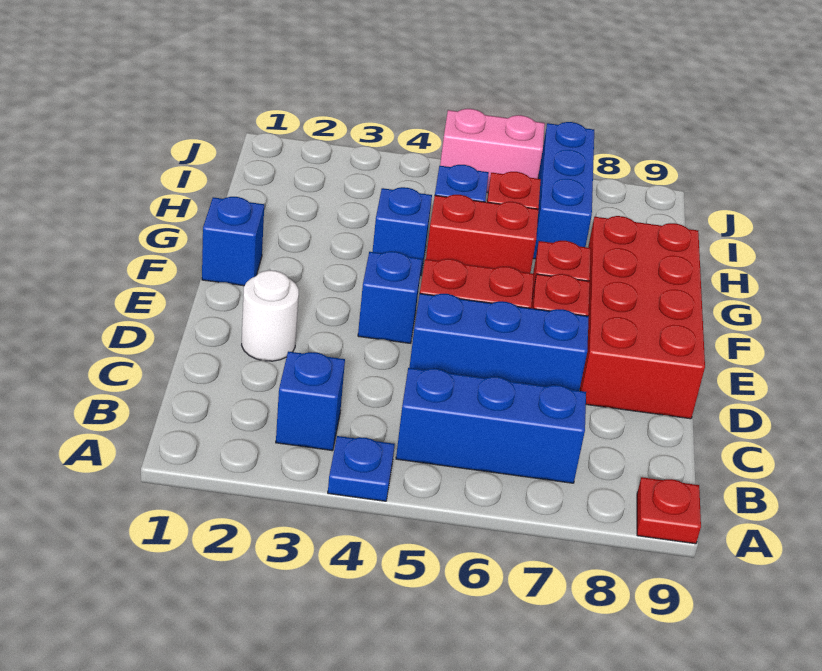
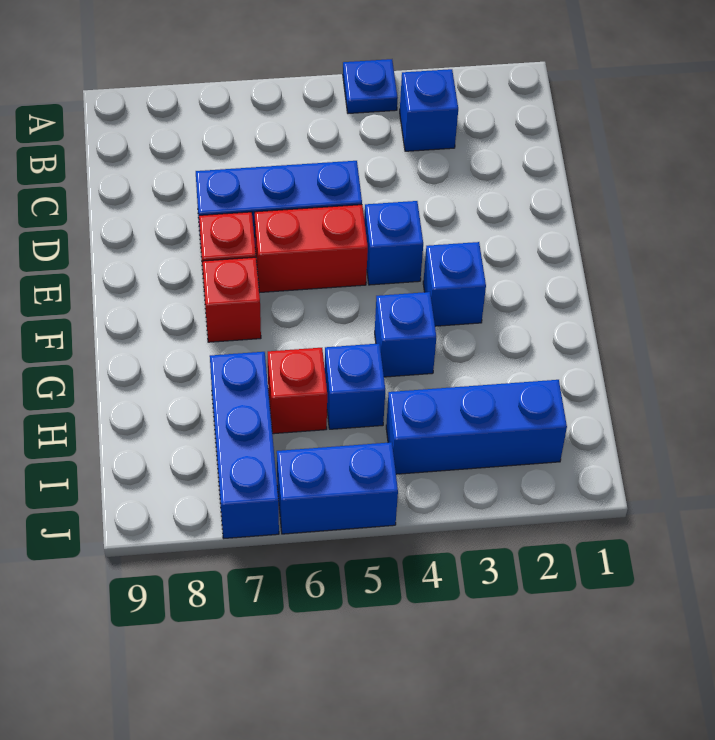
red plate A9 level 1 -> none
blue brick B5:B7 level 1 -> blue brick I2:I4 level 1
white round brick D2 level 1 -> none
red brick D8:G9 level 1 -> none
blue brick F1 level 1 -> blue brick F3 level 1
red brick G5:G6 level 1 -> none
pink brick J5:J6 level 1 -> blue brick J5:J6 level 1

